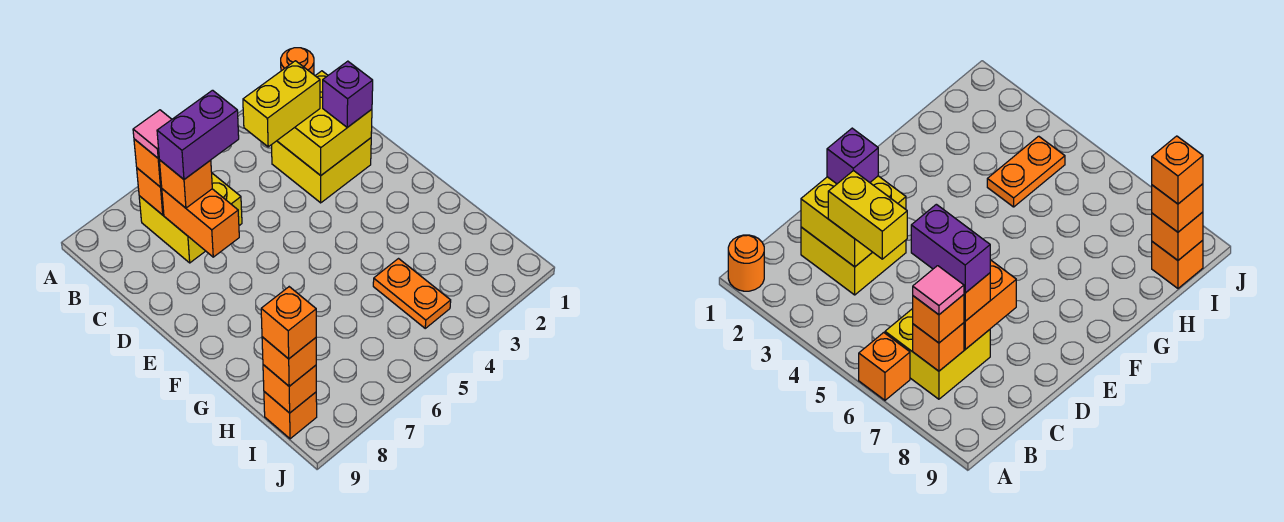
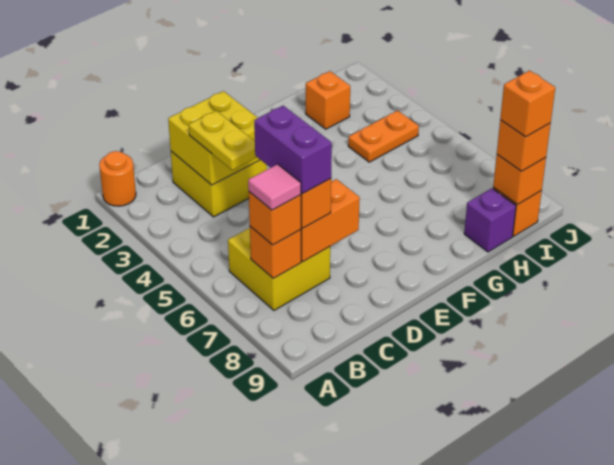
orange brick A6 level 1 -> orange brick H2 level 1
yellow brick C3:C4 level 3 -> yellow plate C3:C4 level 3
purple brick D2 level 3 -> purple brick H9 level 1

